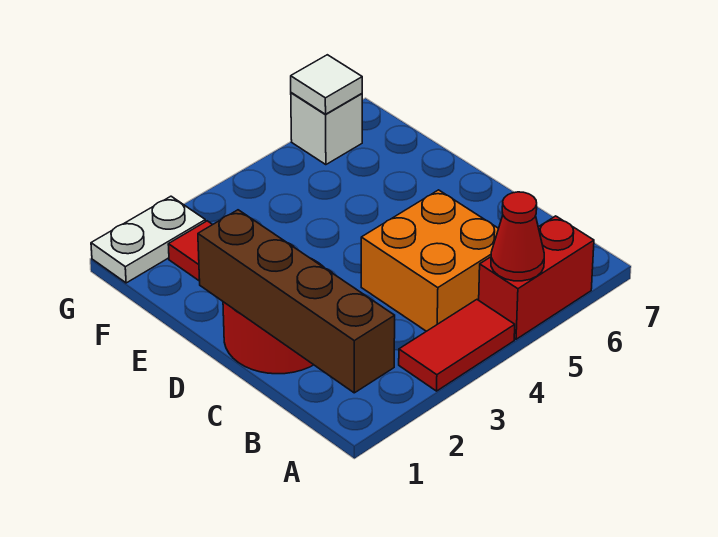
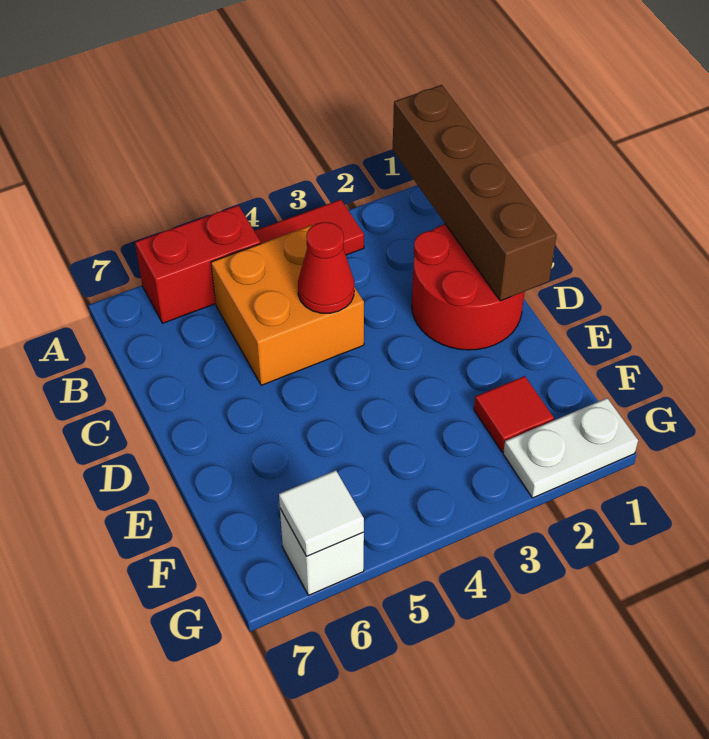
red cone A5 level 2 -> red cone C4 level 2

